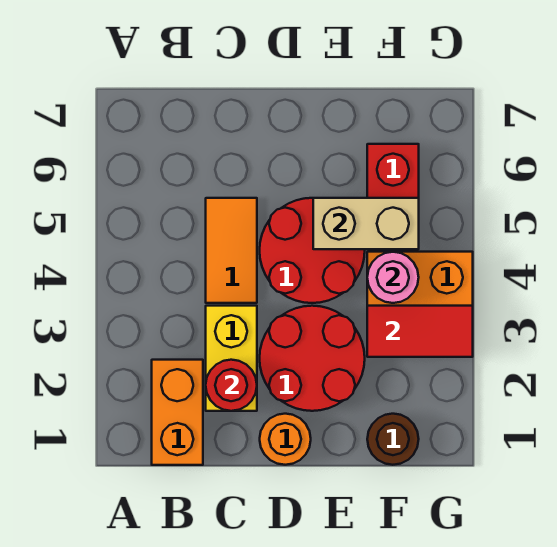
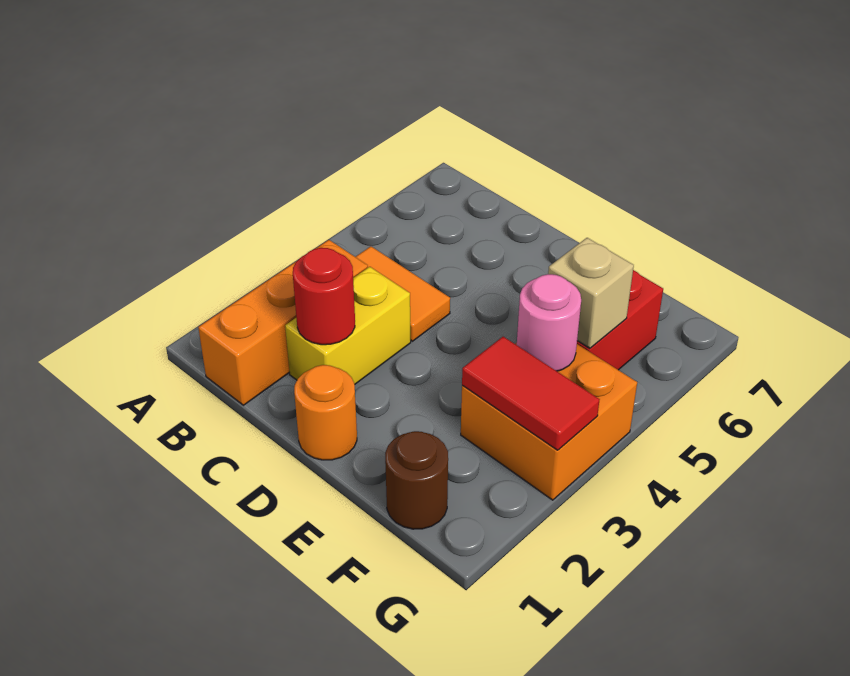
orange brick B1:B2 level 1 -> orange brick B1:B3 level 1
orange tile C4:C5 level 1 -> orange tile B4:C4 level 1
red round brick D2:E3 level 1 -> none
red round brick D4:E5 level 1 -> none
tan brick E5:F5 level 2 -> tan brick F5 level 2

